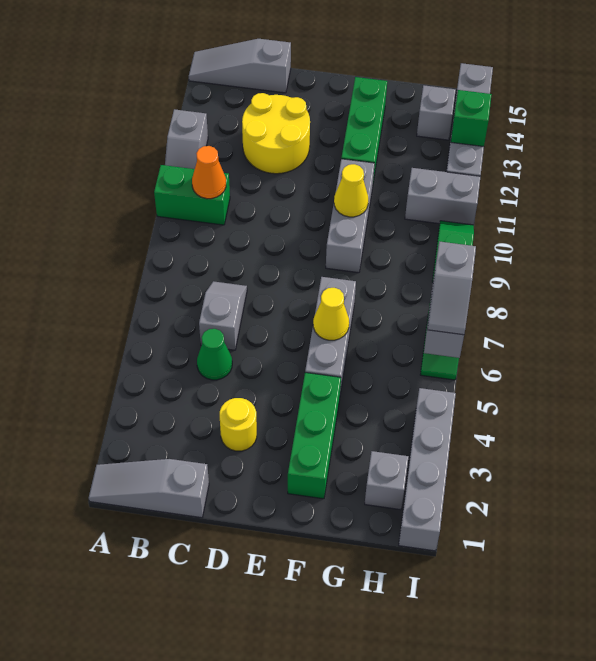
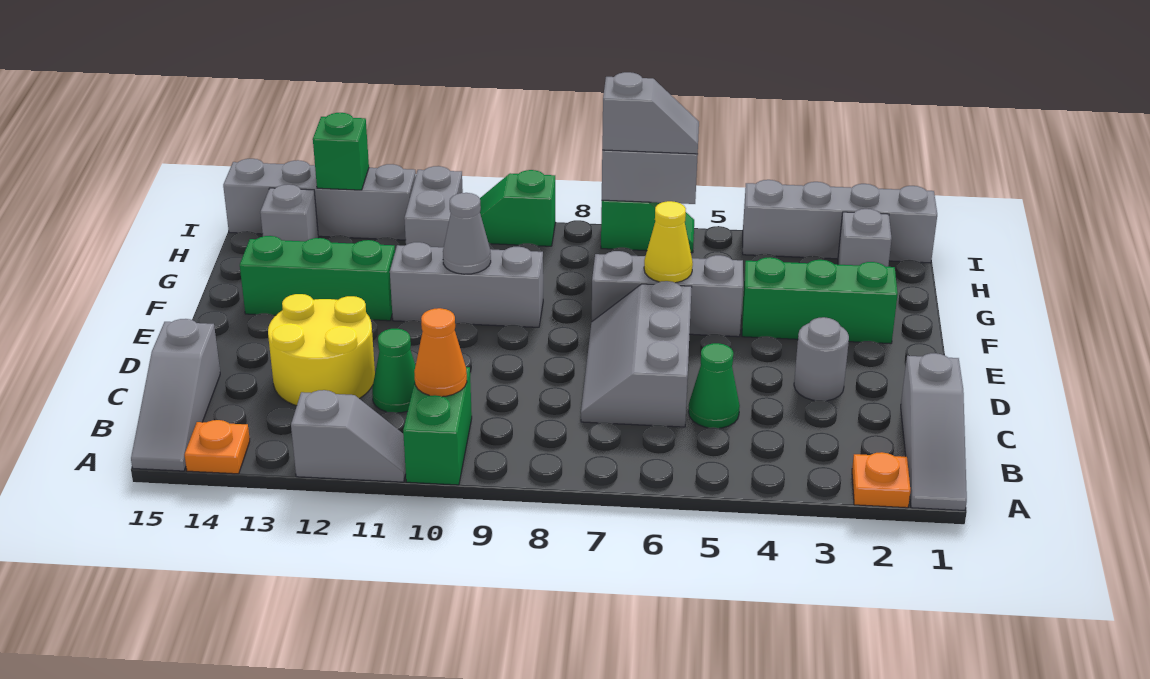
none -> orange plate A2 level 1
none -> orange plate A14 level 1
grey slope C6:C7 level 1 top 6 -> grey slope C6:E7 level 1 top 6
none -> green cone C11 level 1
yellow round brick D3 level 1 -> grey round brick D3 level 1
yellow cone F10 level 2 -> grey cone F10 level 2

